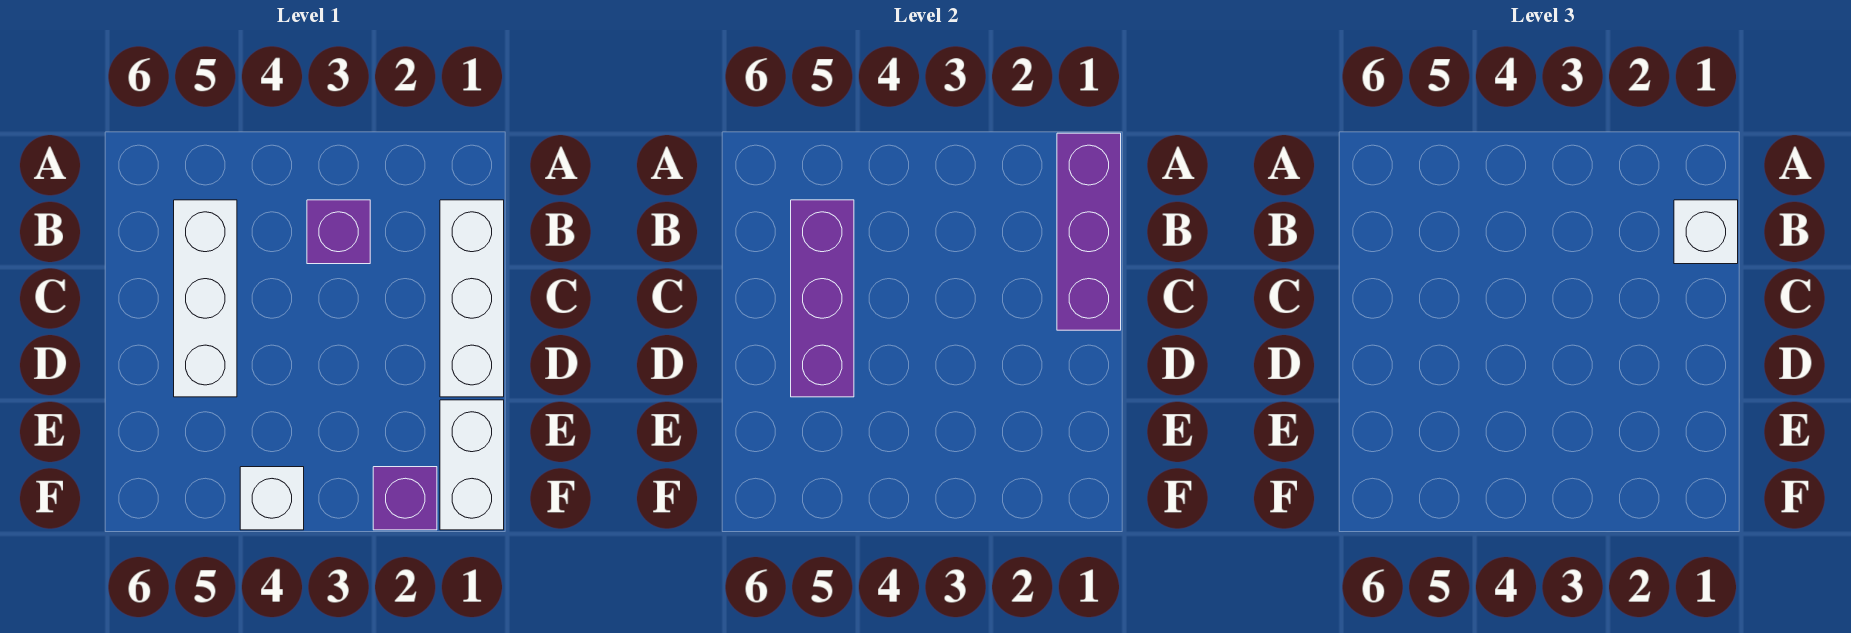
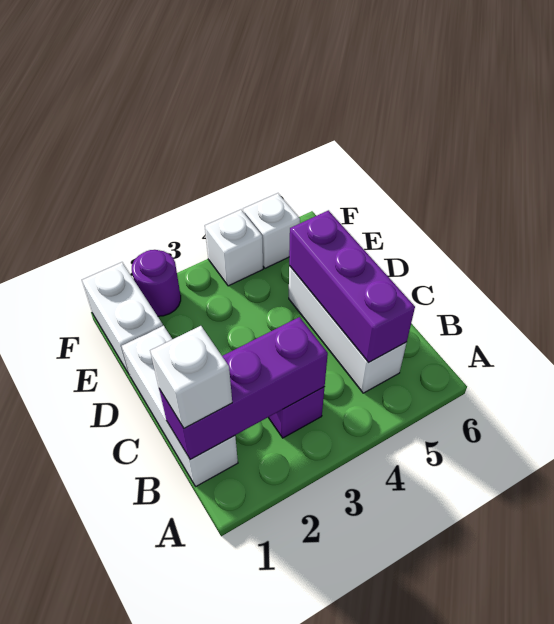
purple brick A1:C1 level 2 -> purple brick B1:B3 level 2
purple brick F2 level 1 -> purple round brick F2 level 1
none -> white brick F5 level 1

